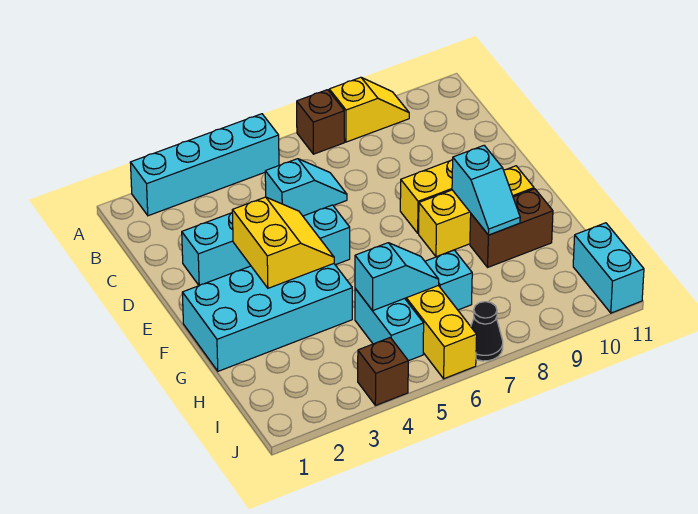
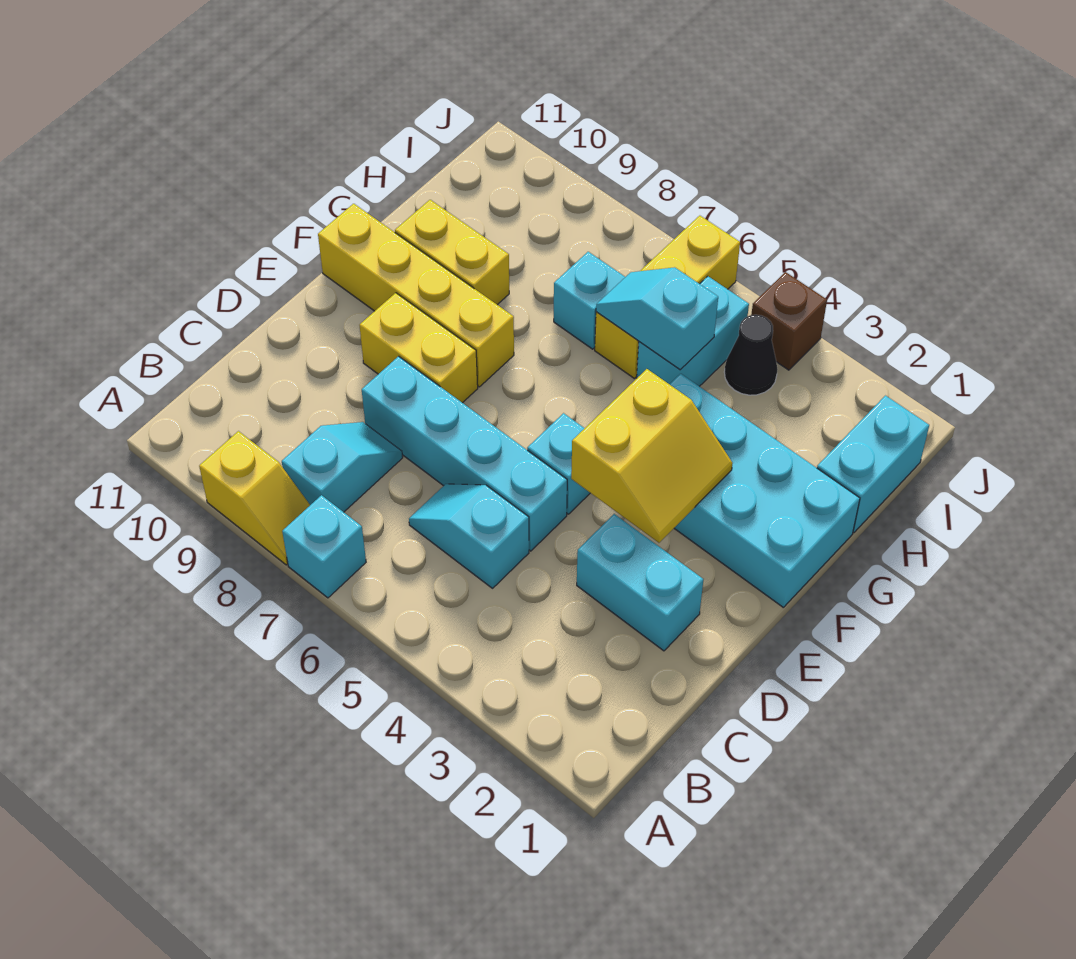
cyan brick A2:A5 level 1 -> cyan brick D5:D8 level 1
brown brick A7 level 1 -> cyan brick A7 level 1
yellow slope A8:A9 level 1 top 8 -> yellow slope A8:A9 level 1 top 9
yellow slope E3:F4 level 2 top 3 -> yellow slope E3:F4 level 2 top 4
yellow brick F8:F10 level 1 -> yellow brick F8:F11 level 1
cyan slope F9:G9 level 2 top F -> cyan slope B8:C8 level 1 top B
brown brick G9:G10 level 1 -> yellow brick G9:G10 level 1
cyan brick I11:J11 level 1 -> cyan brick H1:I1 level 1
black cone J7 level 1 -> black cone I4 level 1

